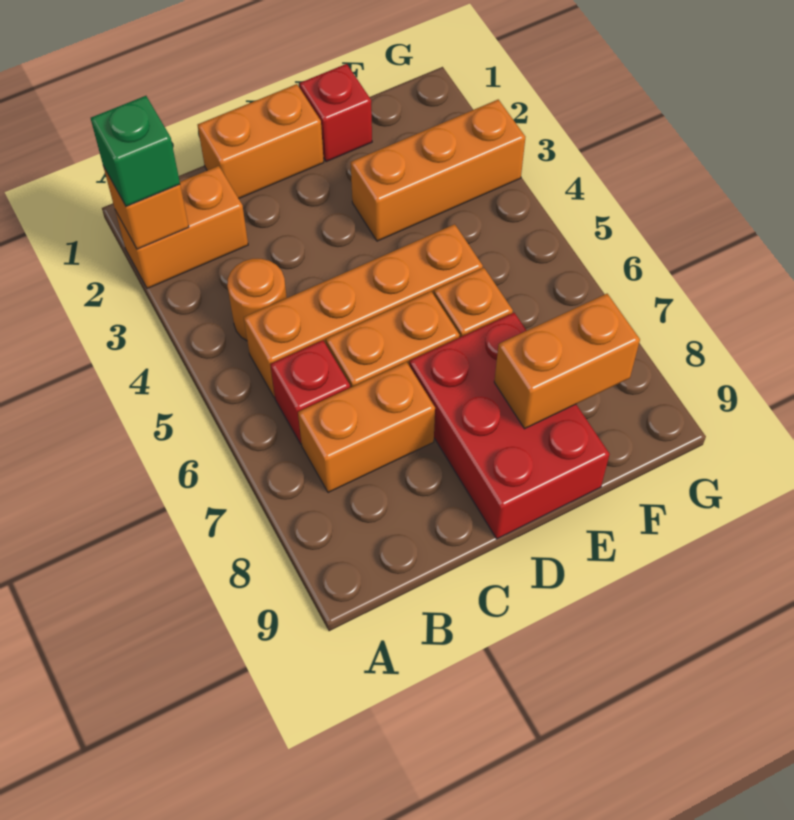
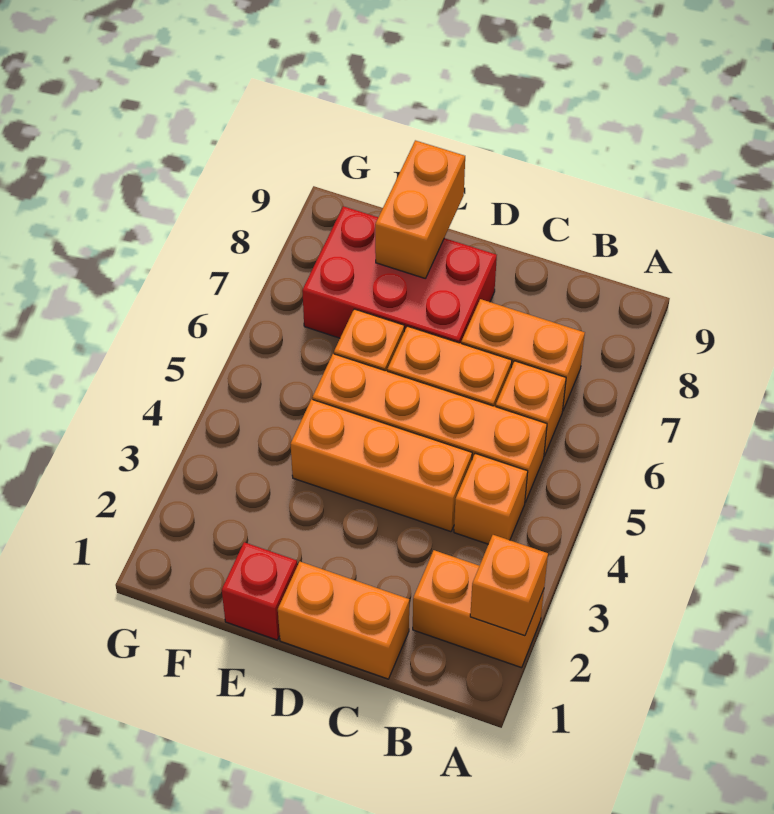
green brick A2 level 3 -> none
orange round brick B4 level 1 -> orange brick B4 level 1
red brick B6 level 1 -> orange brick B6 level 1
red brick D7:E9 level 1 -> red brick D7:F8 level 1
orange brick E3:G3 level 1 -> orange brick C4:E4 level 1
orange brick E8:F8 level 2 -> orange brick E8:E9 level 2

